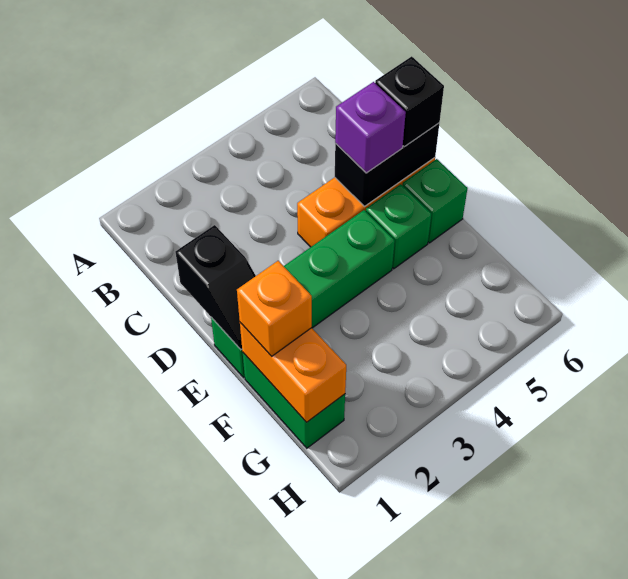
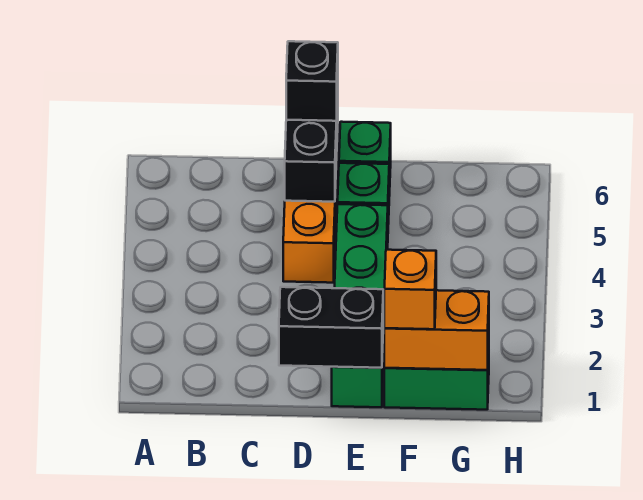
black slope D1:E1 level 2 top D -> black brick D1:E1 level 2
purple brick D5 level 3 -> none

